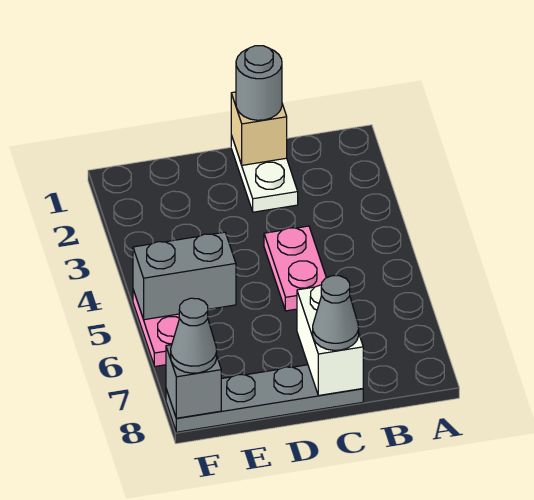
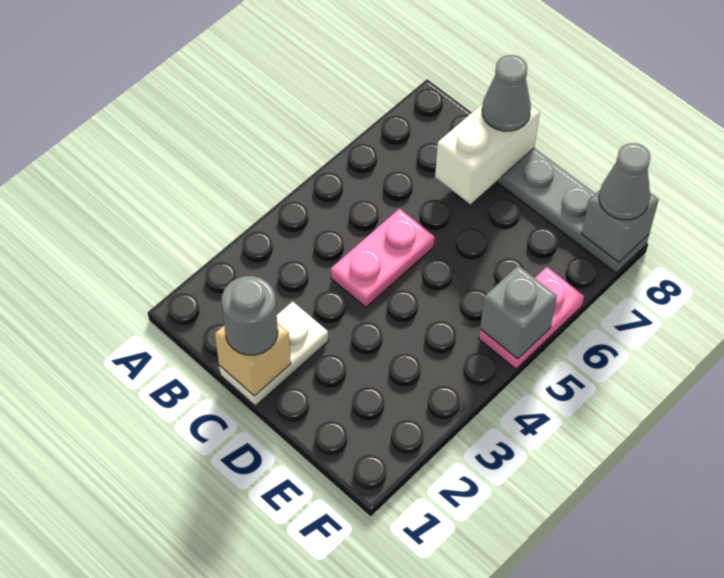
grey brick E5:F5 level 2 -> grey brick F5 level 2

